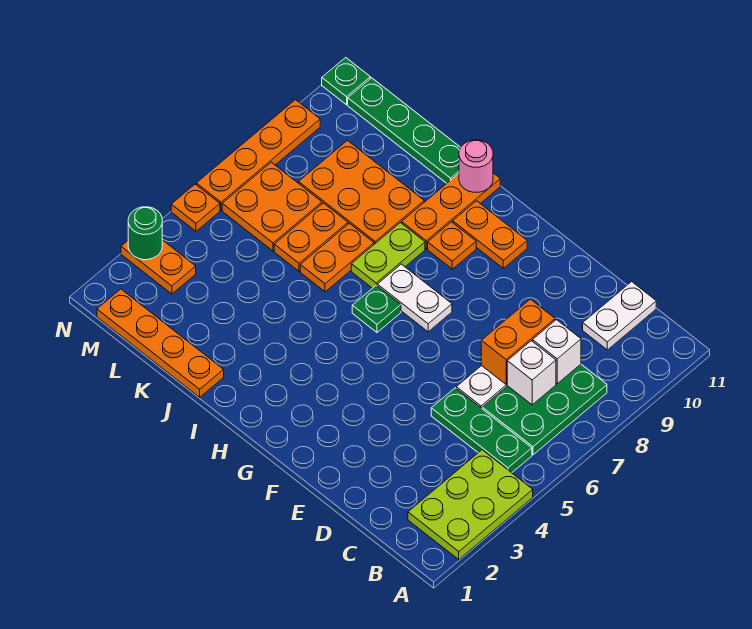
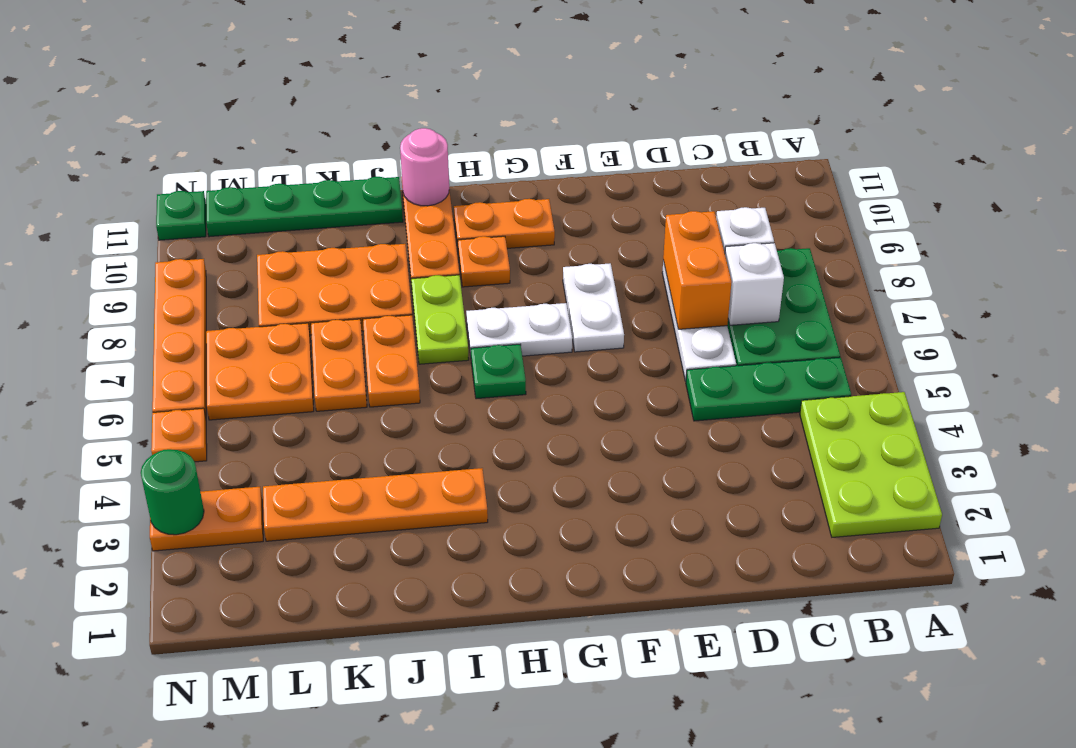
white plate C10:C11 level 1 -> white plate F7:F8 level 1
orange plate J1:M1 level 1 -> orange plate I3:L3 level 1

